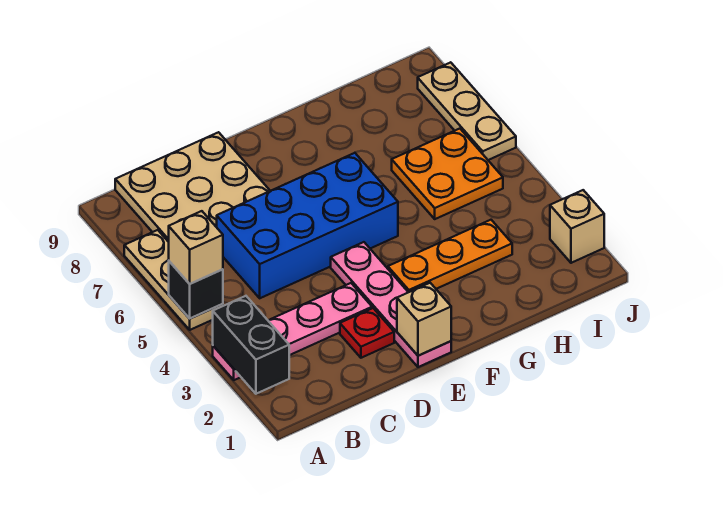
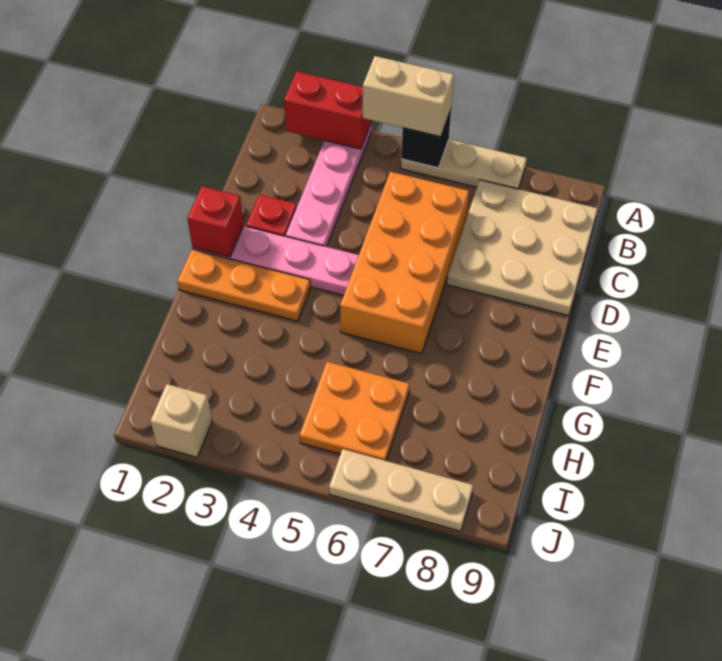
black brick A2:A3 level 2 -> red brick A2:A3 level 2
tan brick A5 level 3 -> tan brick A4:A5 level 3
blue brick C5:F6 level 1 -> orange brick C5:F6 level 1
tan brick E1 level 2 -> red brick E1 level 2
orange plate F3:H3 level 1 -> orange plate F1:F3 level 1

